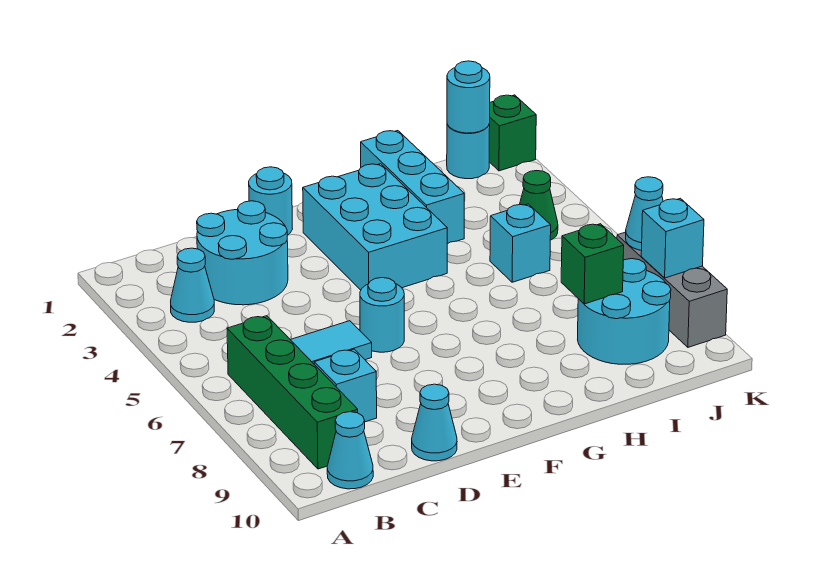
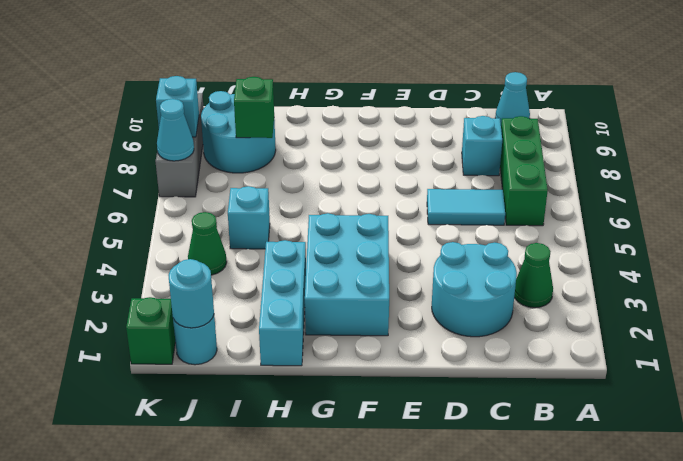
cyan cone B3 level 1 -> green cone B3 level 1
green brick B6:B9 level 1 -> green brick B6:B8 level 1
cyan cone D10 level 1 -> none
cyan round brick E1 level 1 -> none
cyan round brick E6 level 1 -> none

